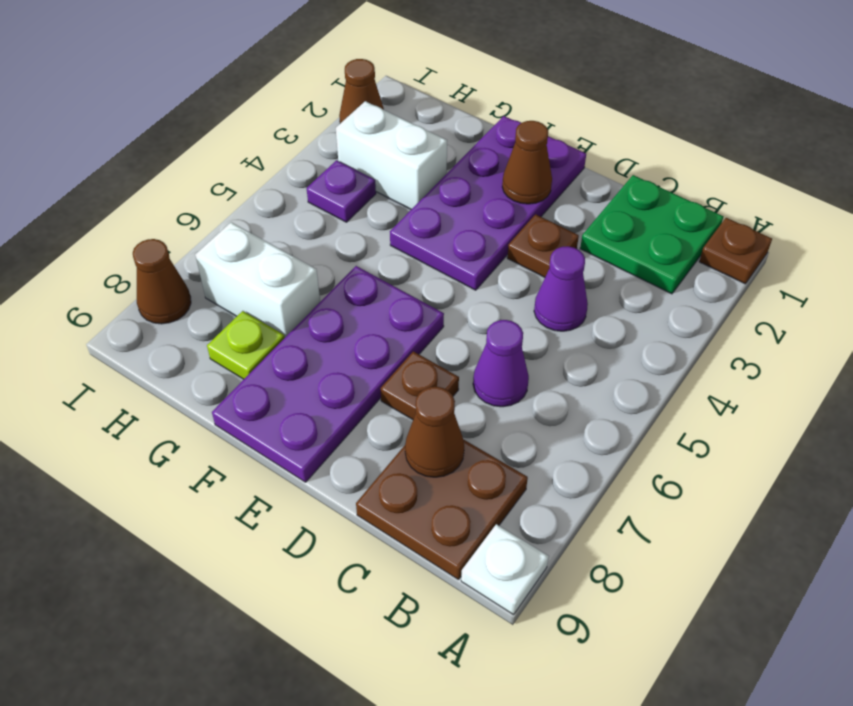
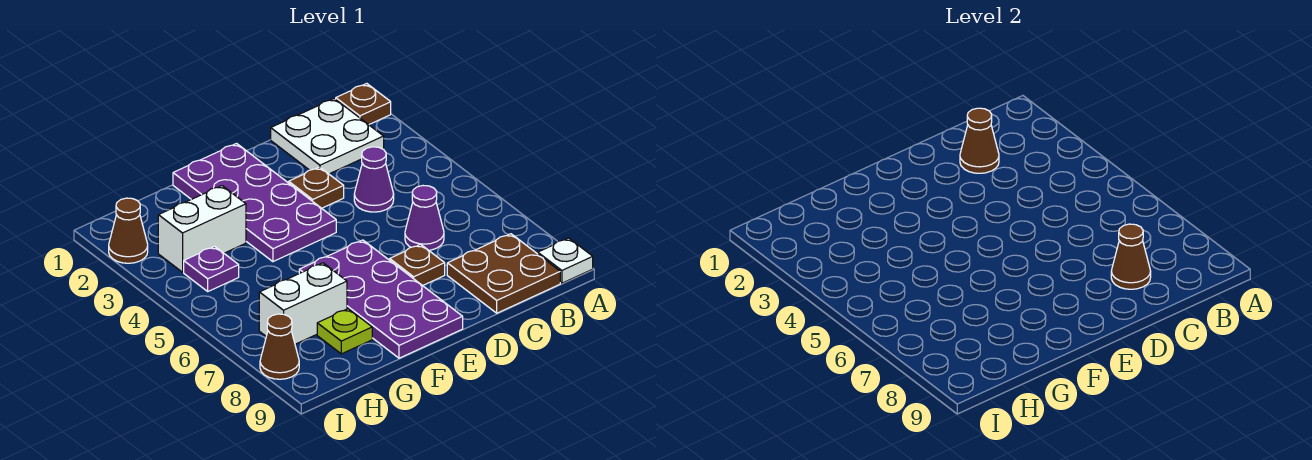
green plate B1:C2 level 1 -> white plate B1:C2 level 1
brown cone E2 level 2 -> brown cone C2 level 2

